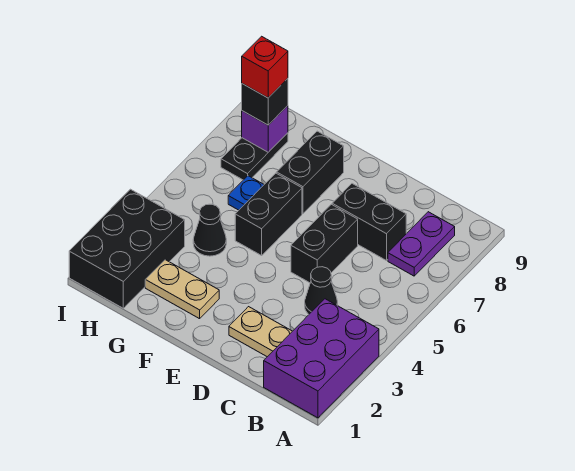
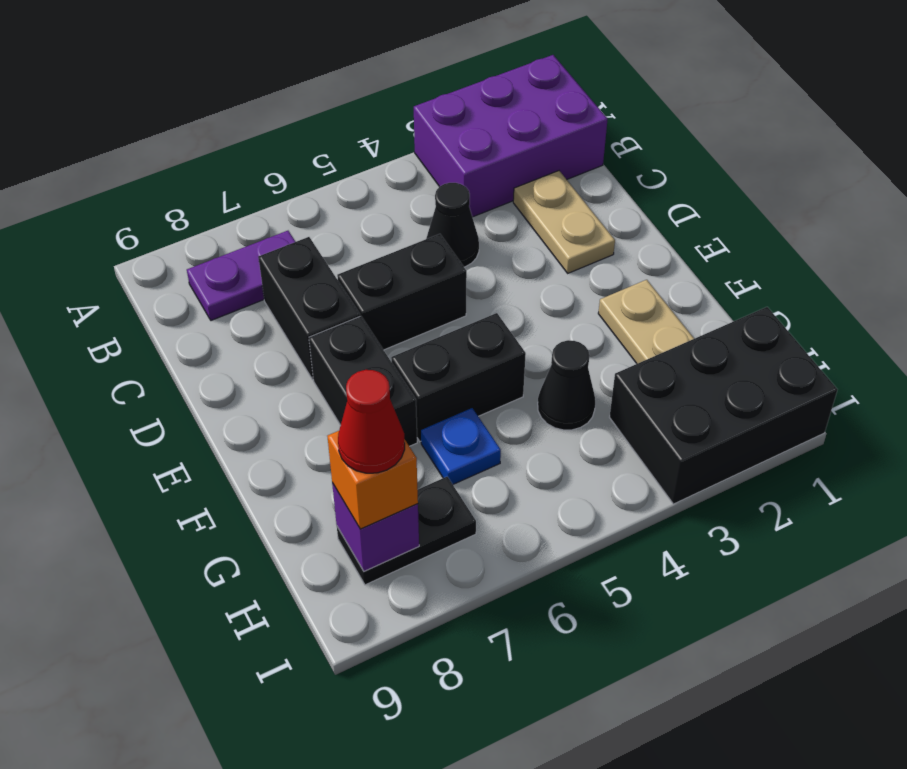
black brick F7:F8 level 1 -> black brick E7:F7 level 1
black brick H8 level 3 -> orange brick H8 level 3
red brick H8 level 4 -> red cone H8 level 4

